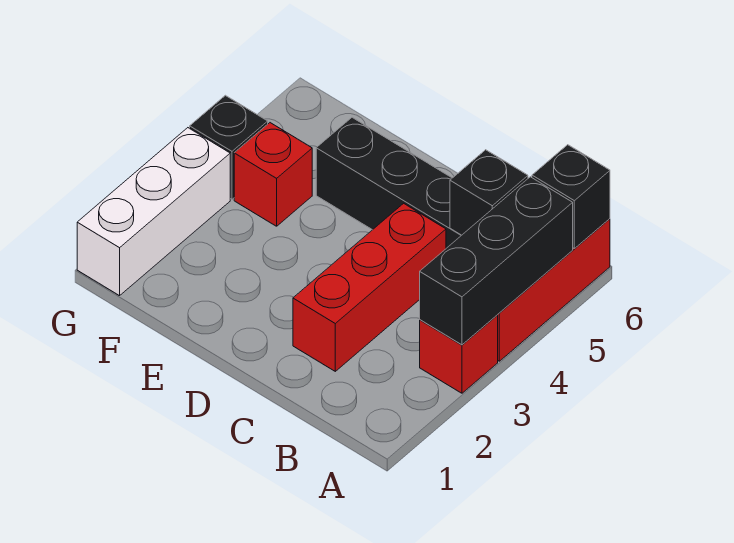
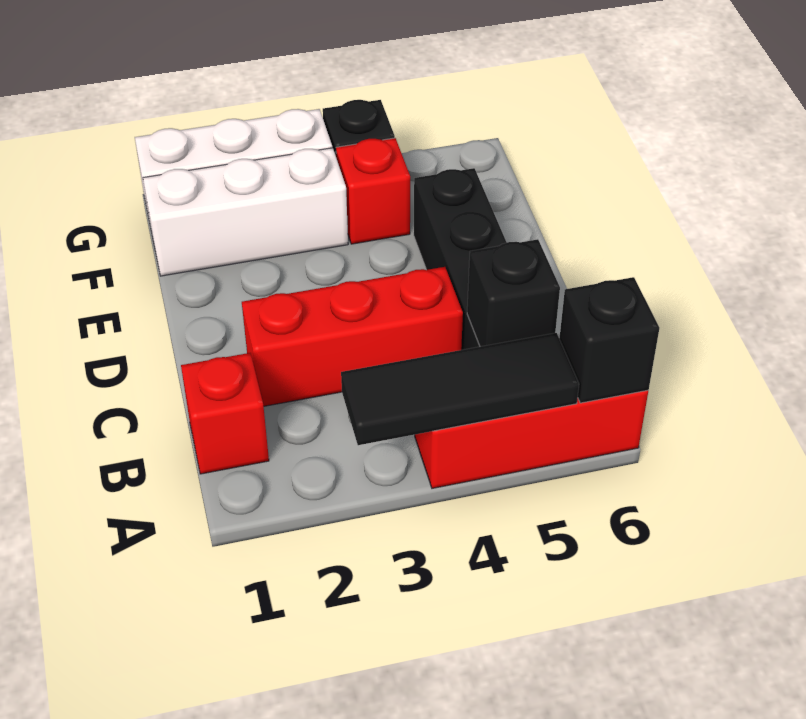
red brick A3 level 1 -> red brick B1 level 1
black brick A3:A5 level 2 -> black tile A3:A5 level 2
none -> white brick F1:F3 level 1

